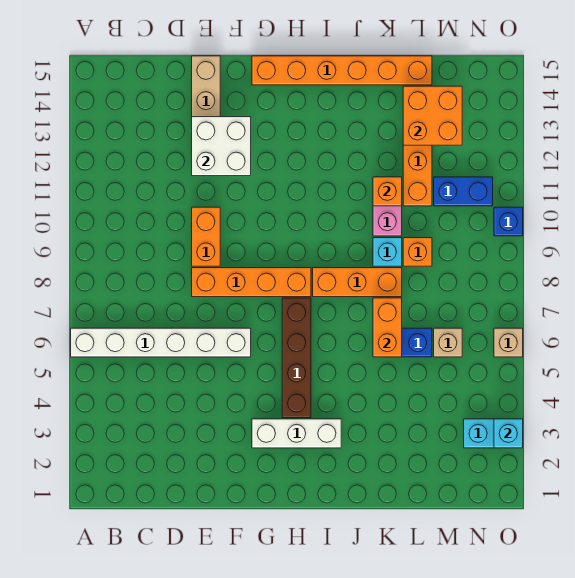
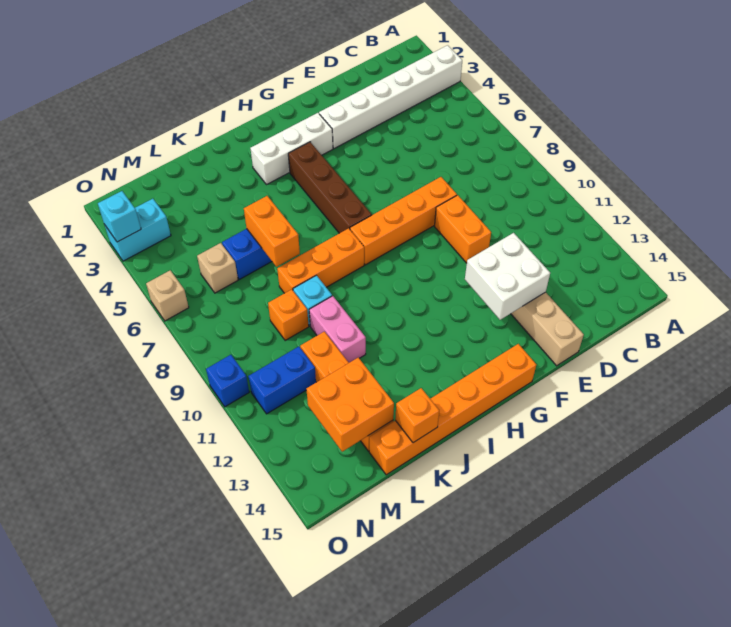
white brick A6:F6 level 1 -> white brick A3:F3 level 1
orange brick K11 level 2 -> orange brick K15 level 2

